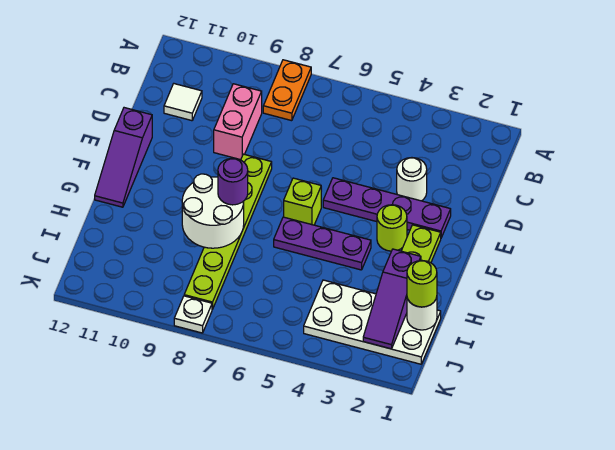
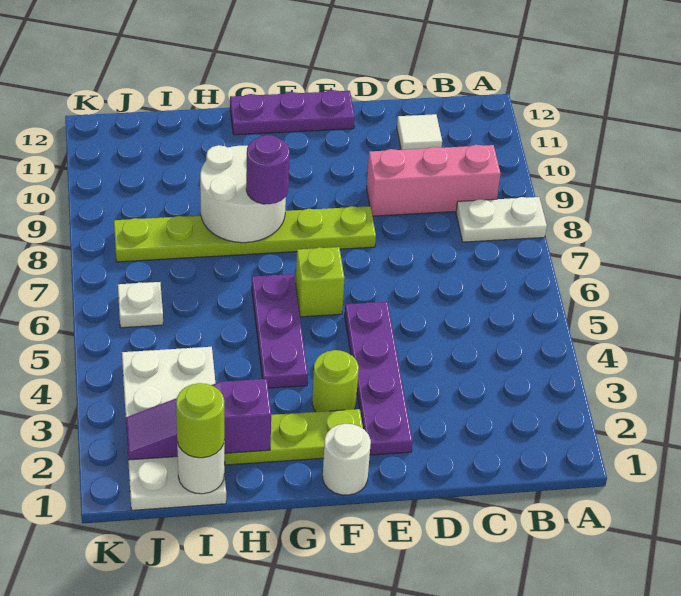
orange plate A8:B8 level 1 -> white plate A8:B8 level 1
pink brick C9:D9 level 1 -> pink brick B9:D9 level 1
white round brick D3 level 1 -> white round brick F1 level 1
purple slope E12:G12 level 1 top E -> purple plate E12:G12 level 1
white plate K8 level 1 -> white plate J6 level 1

